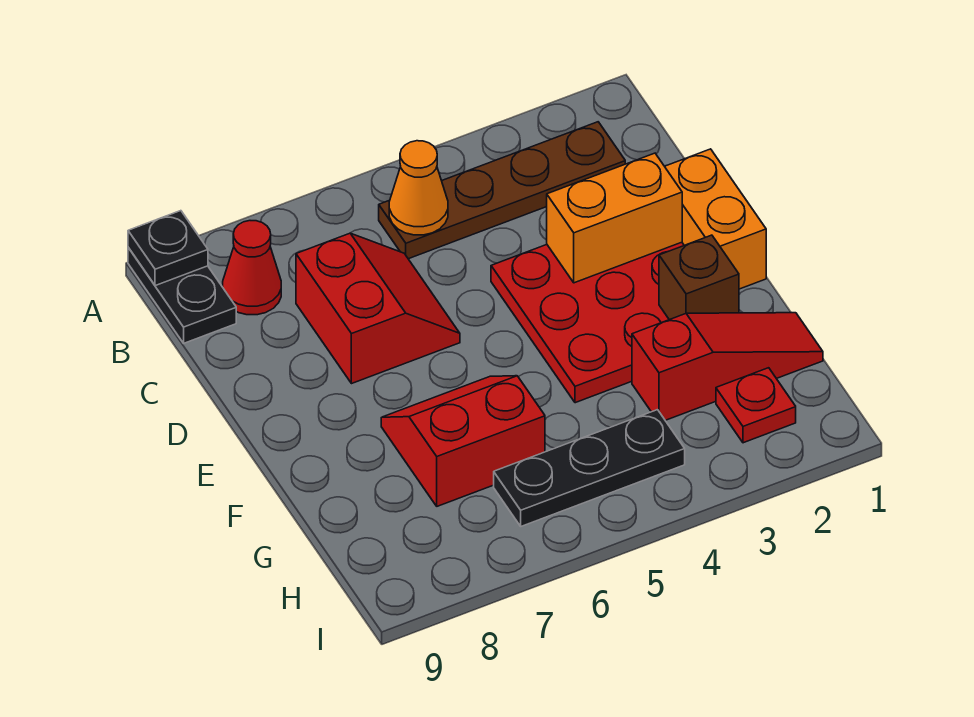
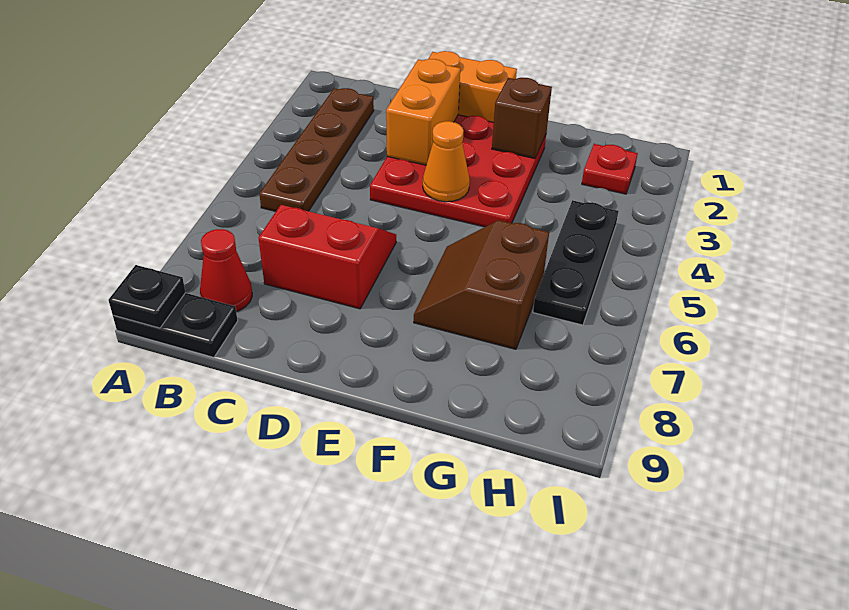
orange cone B5 level 2 -> orange cone E4 level 2
red slope F6:G7 level 1 top G -> brown slope F6:G7 level 1 top G
red slope G1:G3 level 1 top 3 -> none

